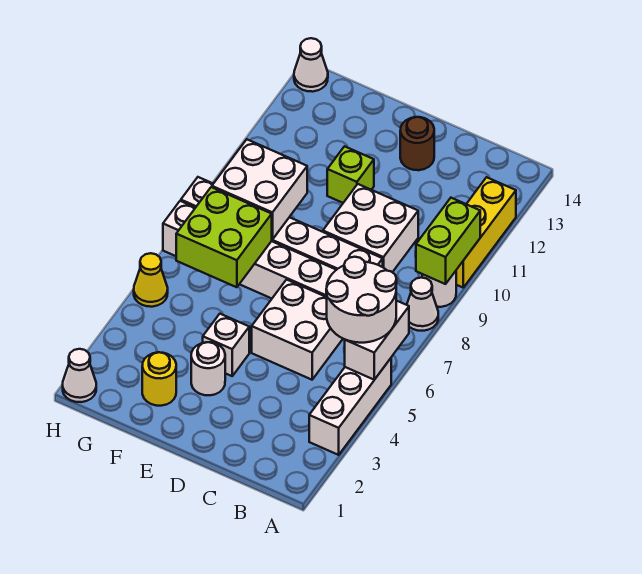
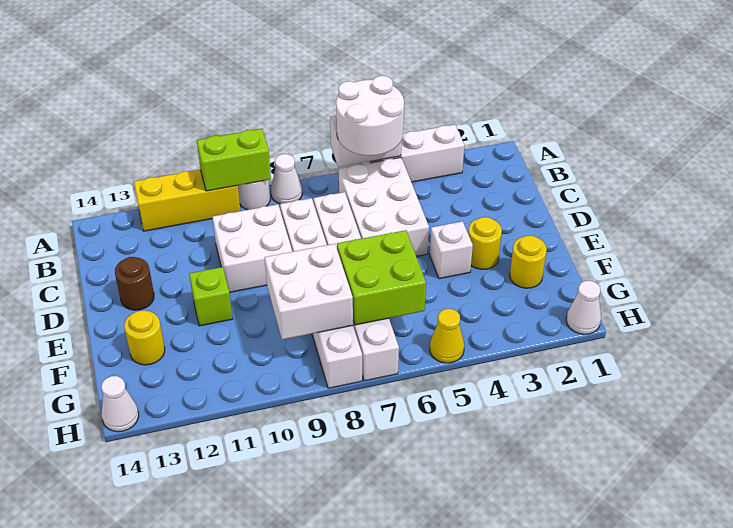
white brick C5:D6 level 1 -> white brick B5:D6 level 1
white round brick E3 level 1 -> yellow round brick E3 level 1
none -> yellow round brick F13 level 1

